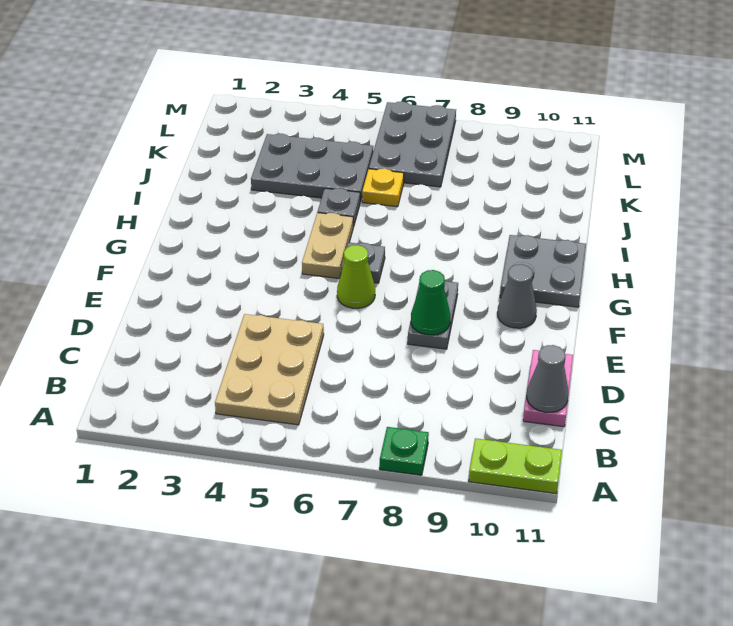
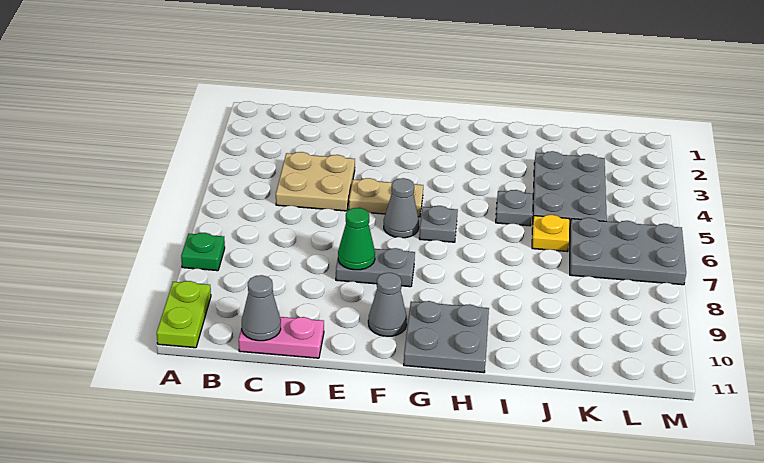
tan plate B4:D5 level 1 -> tan plate C4:D5 level 1
lime cone F6 level 1 -> grey cone F6 level 1
tan plate G5:H5 level 1 -> tan plate E5:F5 level 1

